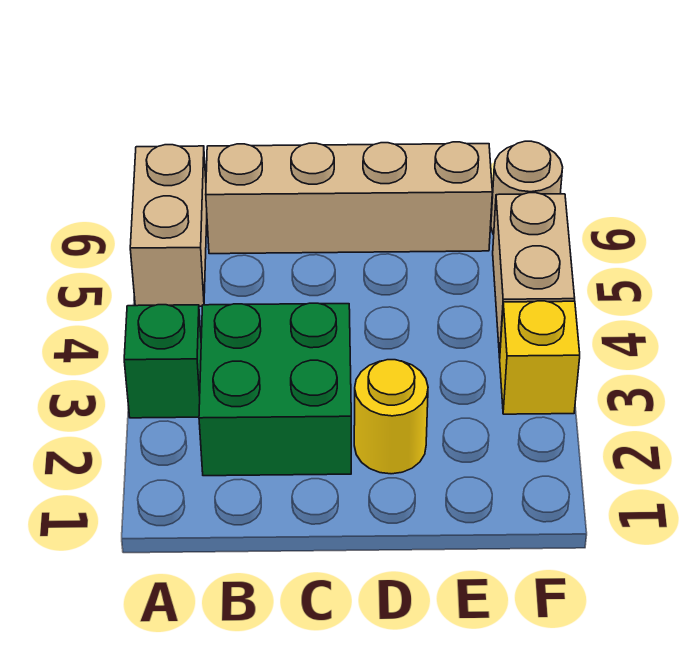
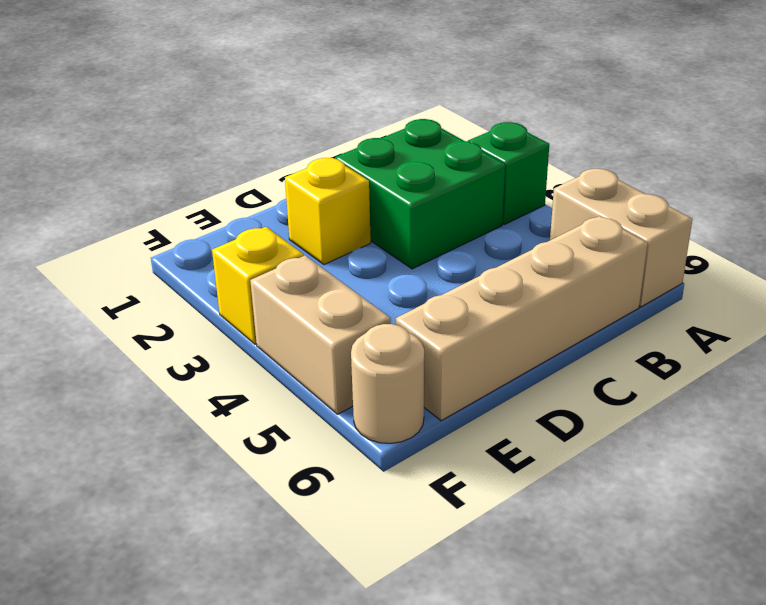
yellow round brick D2 level 1 -> yellow brick D2 level 1

